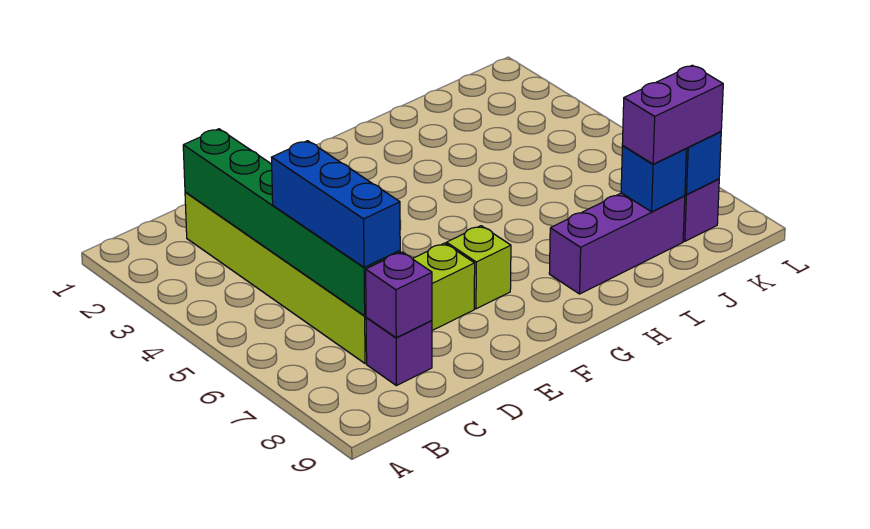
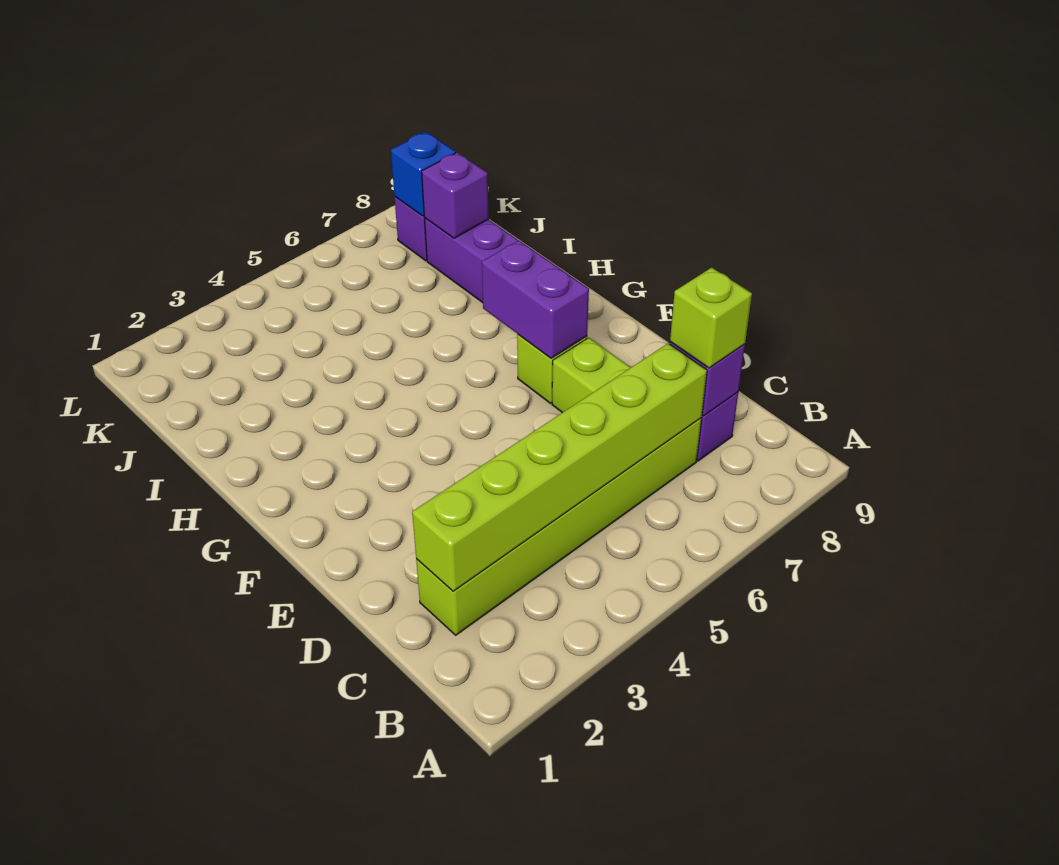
green brick C2:C7 level 2 -> lime brick C2:C7 level 2
blue brick C5:C7 level 3 -> none
none -> lime brick C8 level 3
blue brick J8 level 2 -> purple brick J8 level 2
purple brick J8:K8 level 3 -> purple brick F7:G7 level 2

